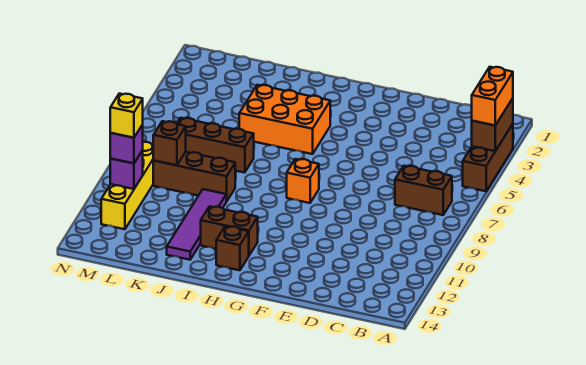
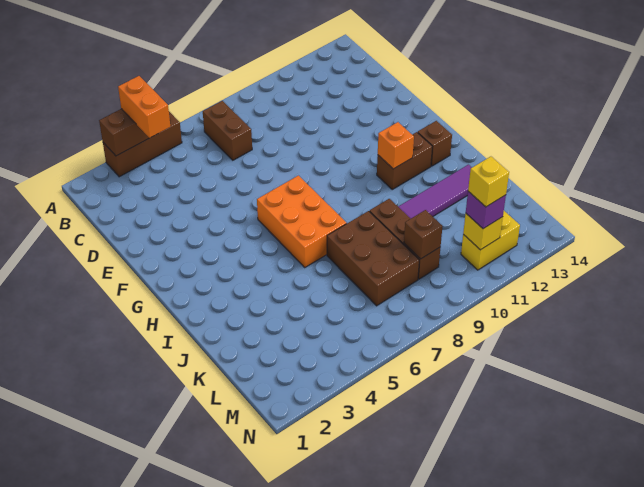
orange brick A3:A4 level 3 -> orange brick A4:B4 level 3
orange brick G8 level 1 -> orange brick H11 level 2
orange brick H4:J5 level 1 -> orange brick G6:I7 level 1
brown brick H12:I12 level 1 -> brown brick H11:H12 level 1
brown brick J7:L7 level 1 -> brown brick J7:L8 level 1
yellow brick M9:M12 level 1 -> yellow brick M11:M12 level 1
purple brick M11 level 2 -> yellow brick M11 level 2

